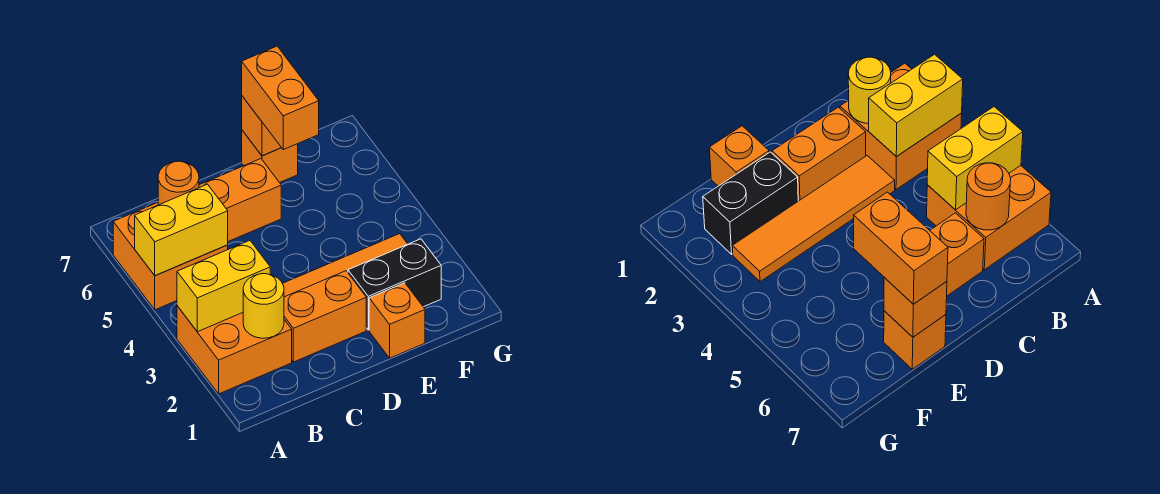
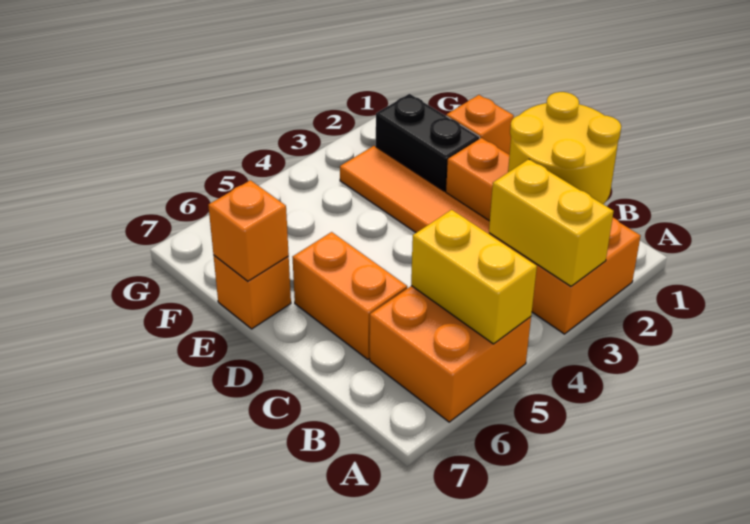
yellow round brick B2 level 2 -> yellow round brick B1:C2 level 2
orange round brick B6 level 2 -> none
orange brick E6:E7 level 3 -> none

